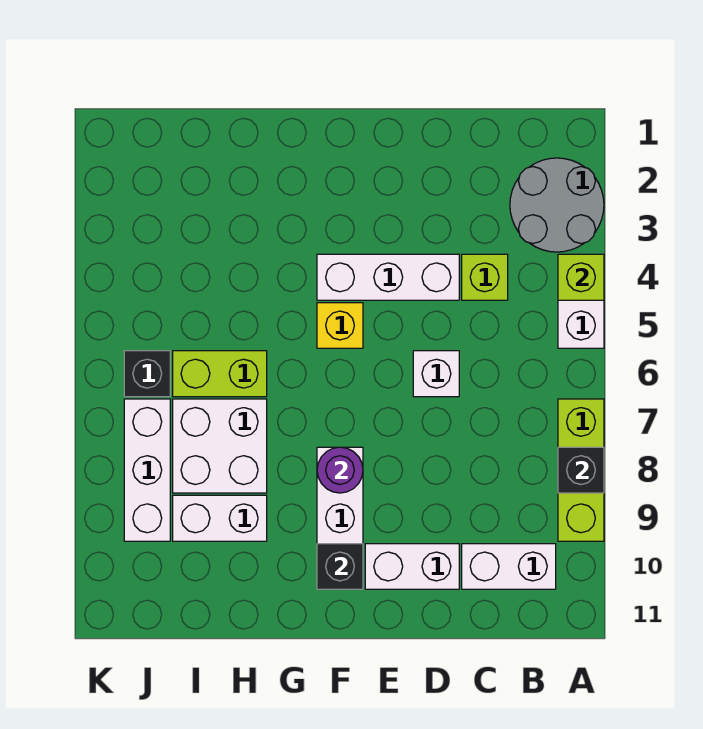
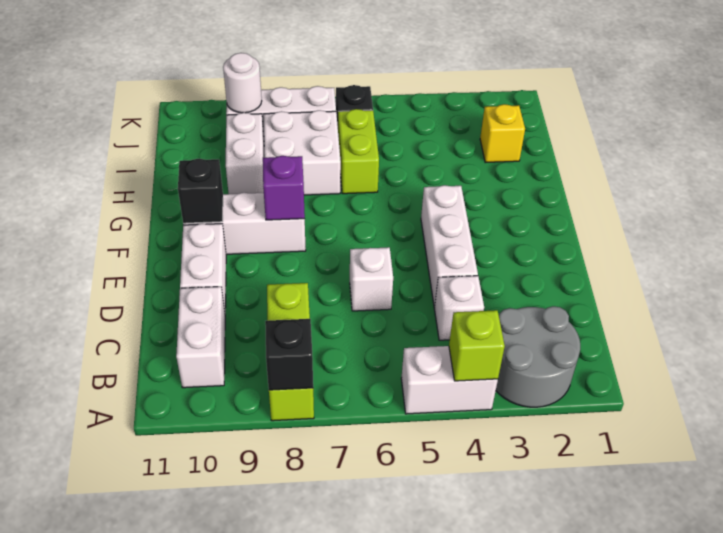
lime brick A7:A9 level 1 -> lime brick A8:C8 level 1
lime brick C4 level 1 -> white brick C4 level 1
yellow brick F5 level 1 -> yellow brick I2 level 1
purple round brick F8 level 2 -> purple brick F8 level 2
none -> white round brick J9 level 2

